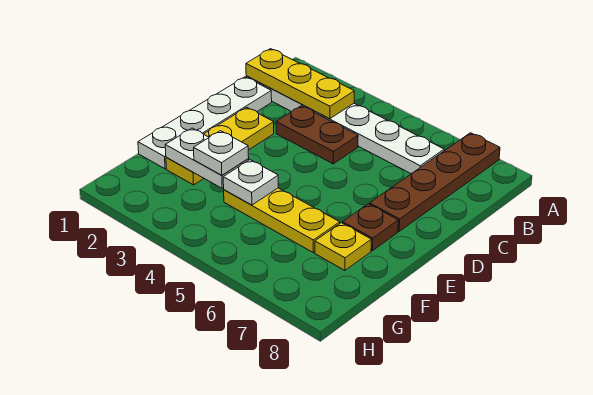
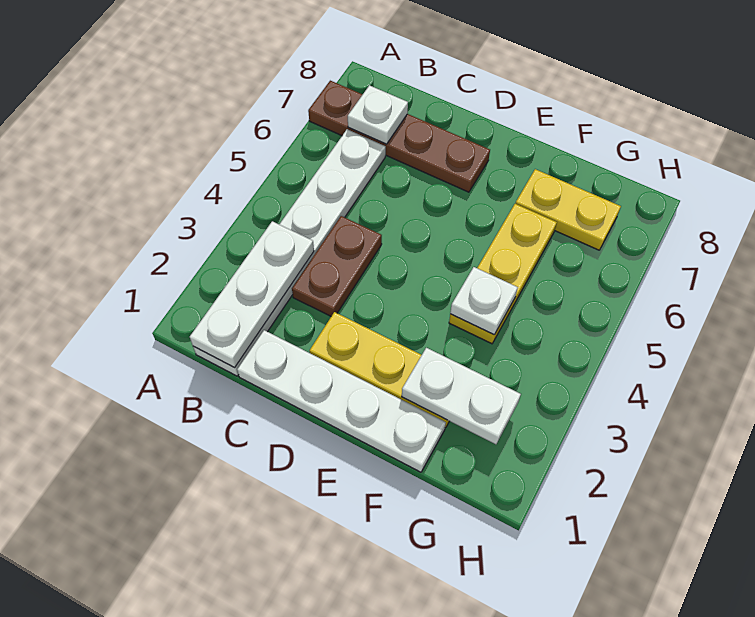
yellow plate B1:B3 level 2 -> white plate B1:B3 level 2
brown plate E7 level 1 -> none
white plate F2:F3 level 2 -> white plate F2:G2 level 2
white plate F3 level 3 -> white plate B7 level 2
yellow plate F7 level 1 -> yellow plate F7:G7 level 1

